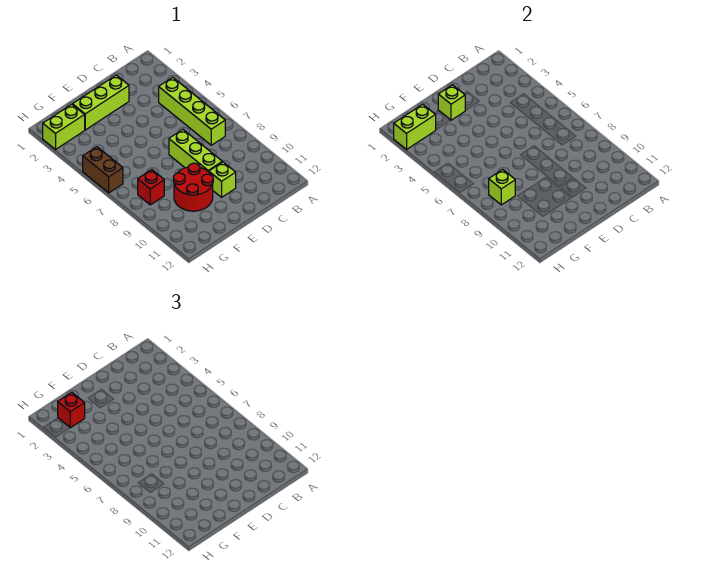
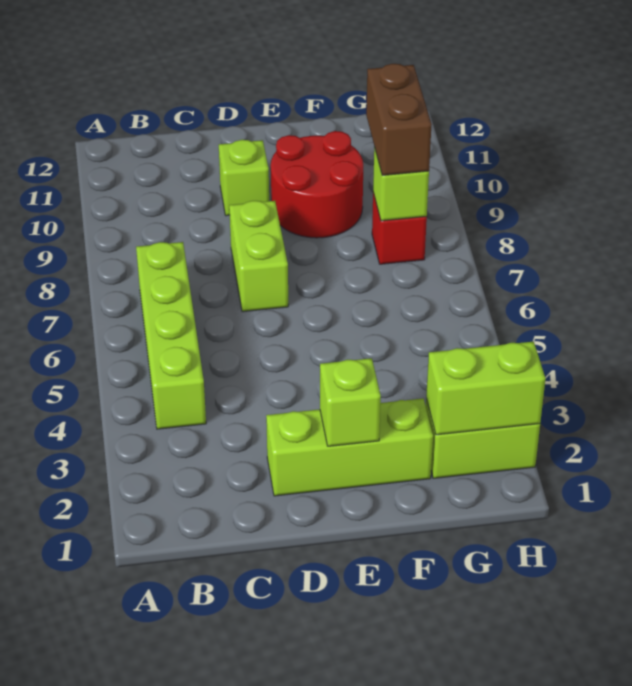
lime brick D7:D9 level 1 -> lime brick D7:D8 level 1
red brick G2 level 3 -> none
brown brick H5:H6 level 1 -> brown brick G8:G9 level 3

